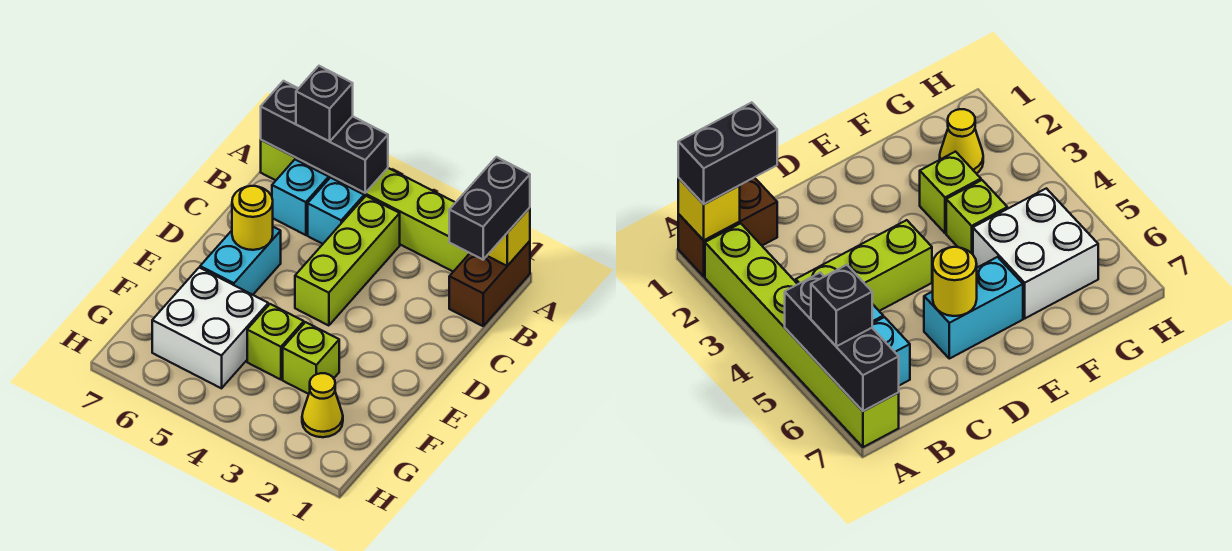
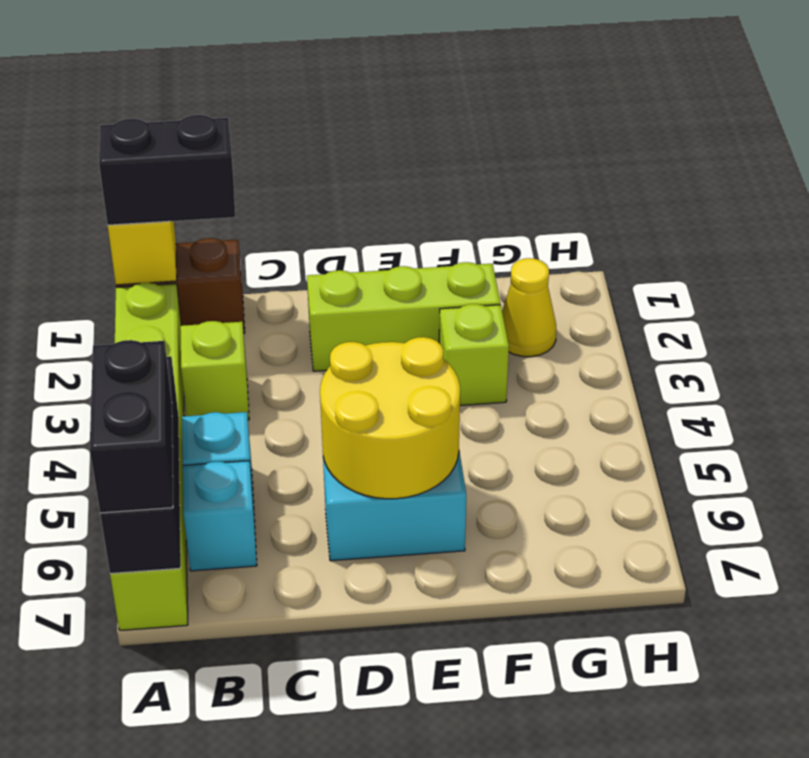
black brick A6 level 3 -> black brick A6:A7 level 3
lime brick B4:D4 level 1 -> lime brick D2:F2 level 1
yellow round brick D6 level 2 -> yellow round brick D5:E6 level 2
lime brick F4 level 1 -> lime brick B3 level 1
white brick F5:G6 level 1 -> none

